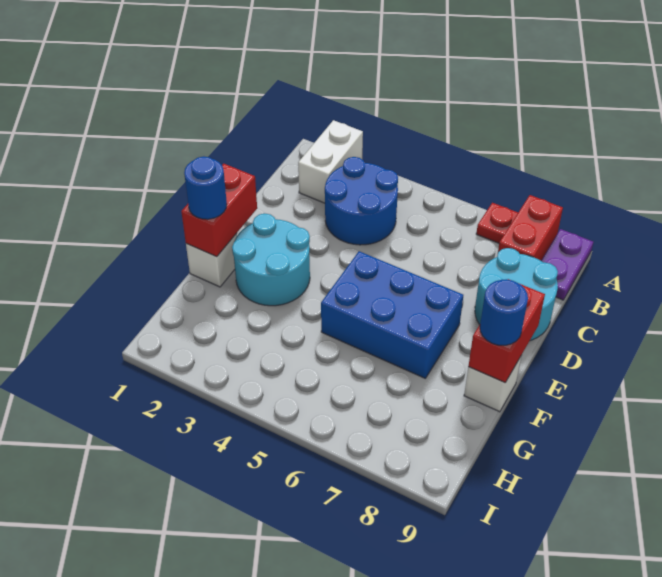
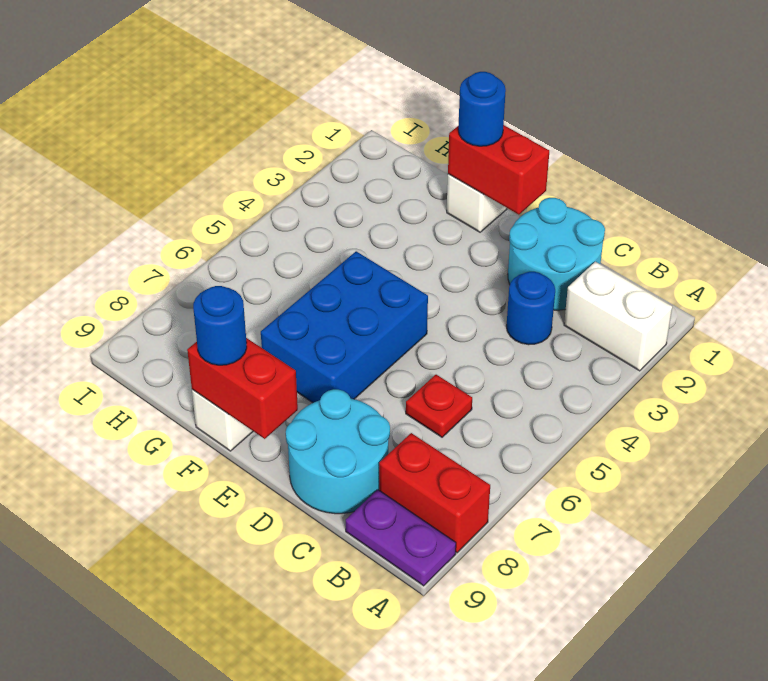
red plate A7 level 1 -> red plate C6 level 1
blue round brick B3:C4 level 1 -> blue round brick C3 level 1
cyan round brick E2:F3 level 1 -> cyan round brick C1:D2 level 1

